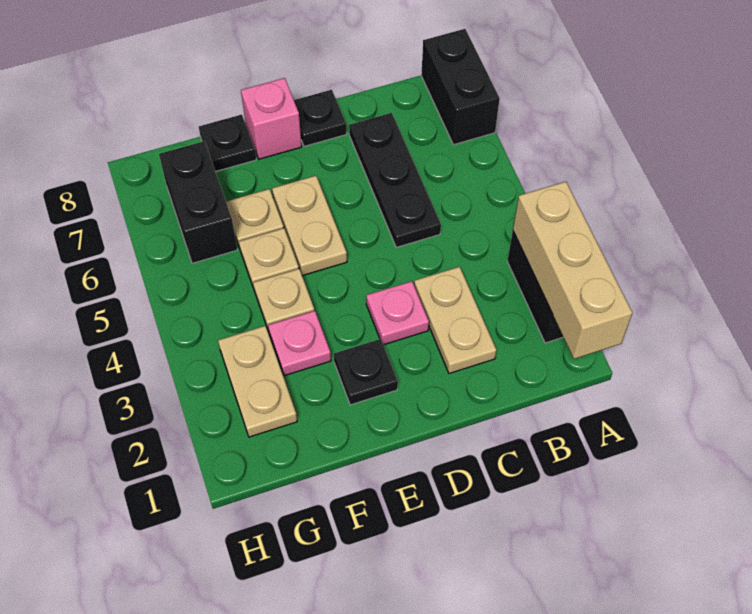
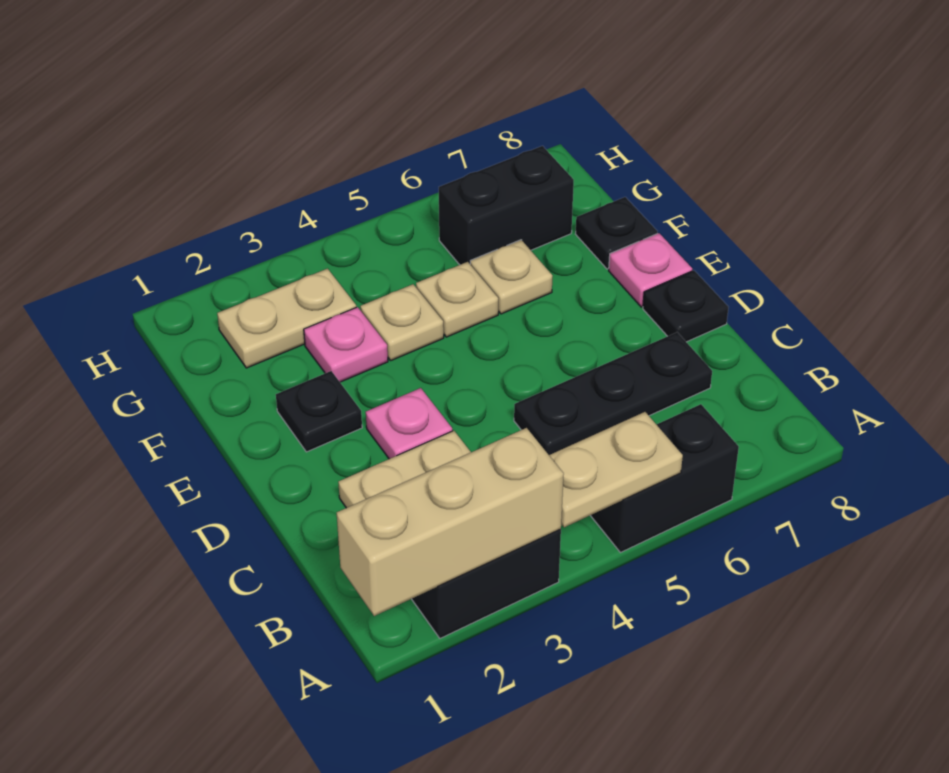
black brick A7:A8 level 1 -> black brick A5:A6 level 1
tan plate E5:E6 level 1 -> tan plate A4:A5 level 2
pink brick E8 level 1 -> pink plate E8 level 1

